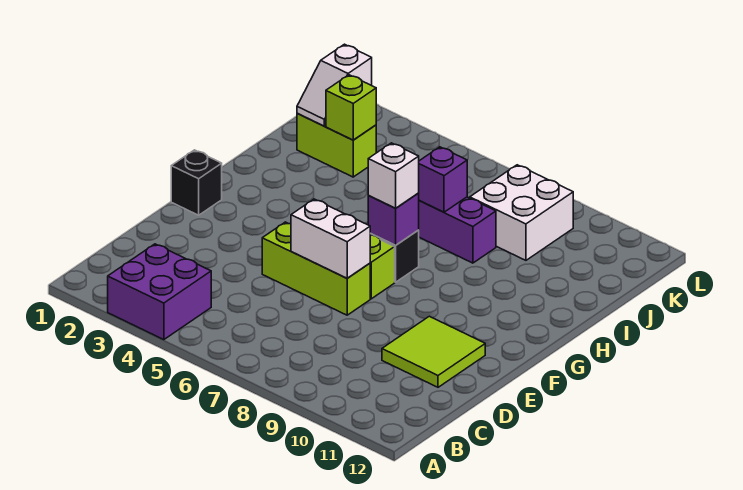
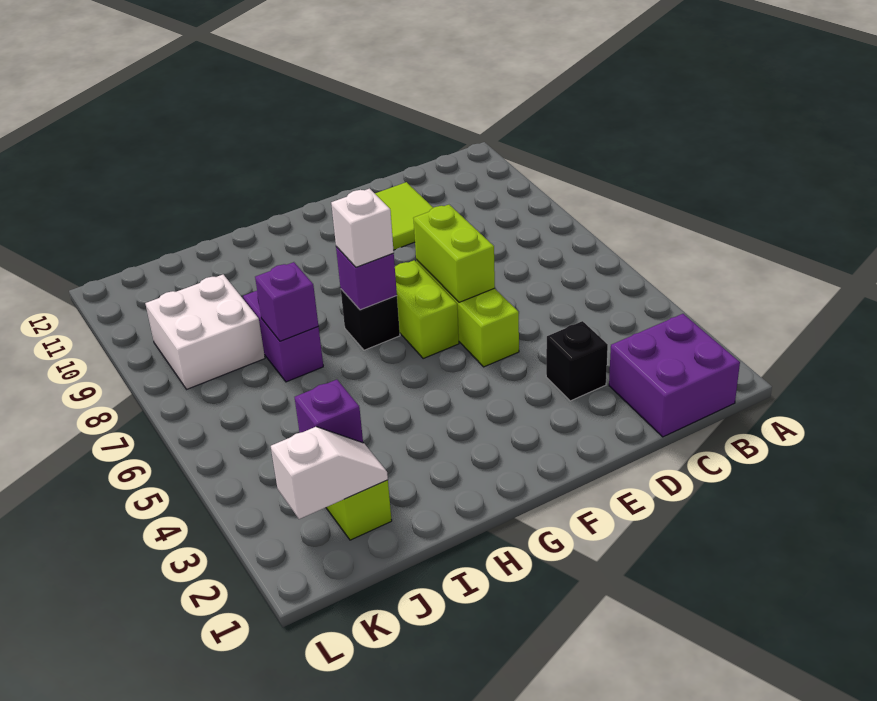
purple brick A3:B4 level 1 -> purple brick B1:C2 level 1
white brick E6:E7 level 2 -> lime brick E6:E7 level 2
black brick F1 level 1 -> black brick D3 level 1
lime brick J3 level 2 -> purple brick J3 level 2

